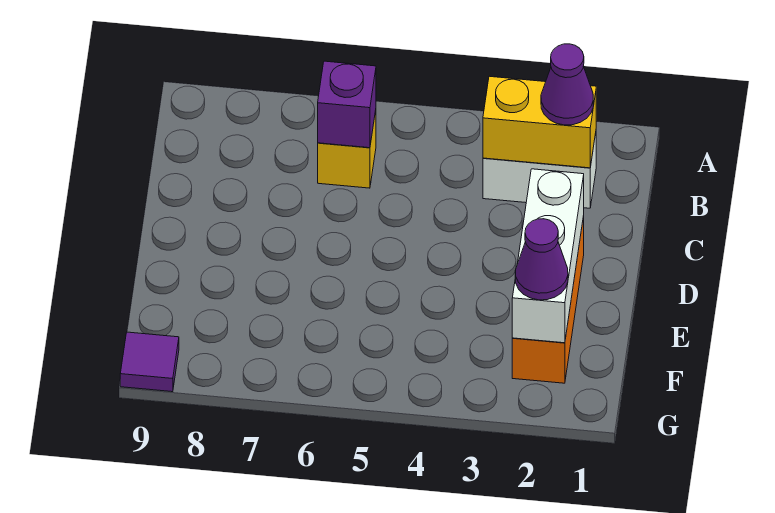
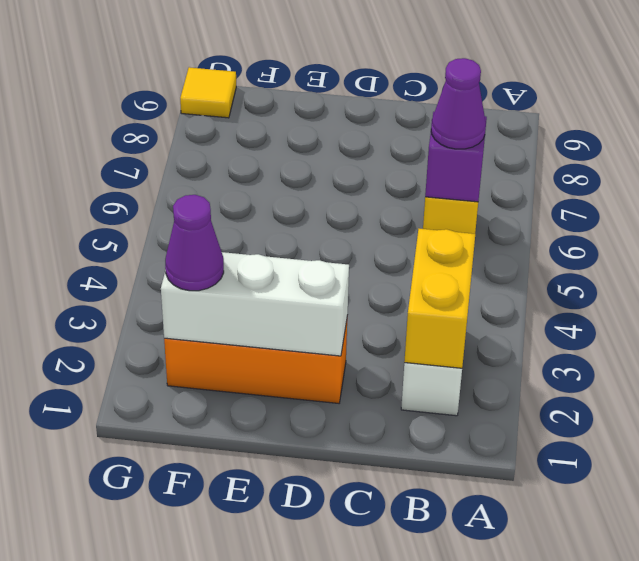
purple cone B2 level 3 -> purple cone B6 level 3
purple tile G9 level 1 -> yellow tile G9 level 1

